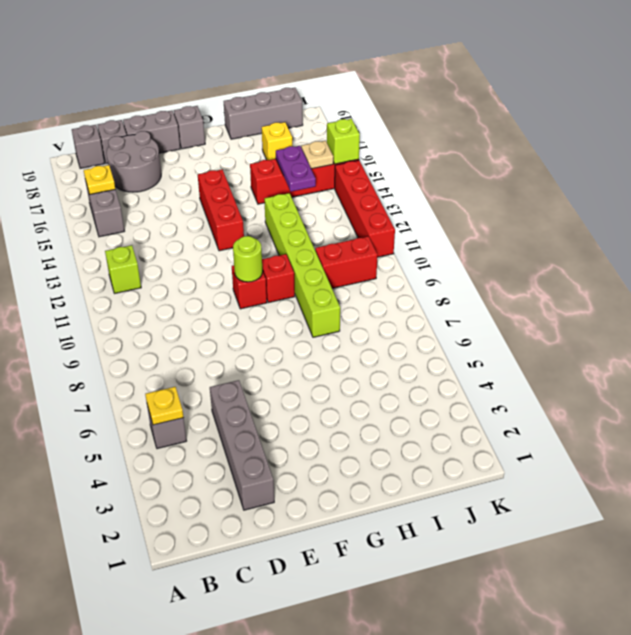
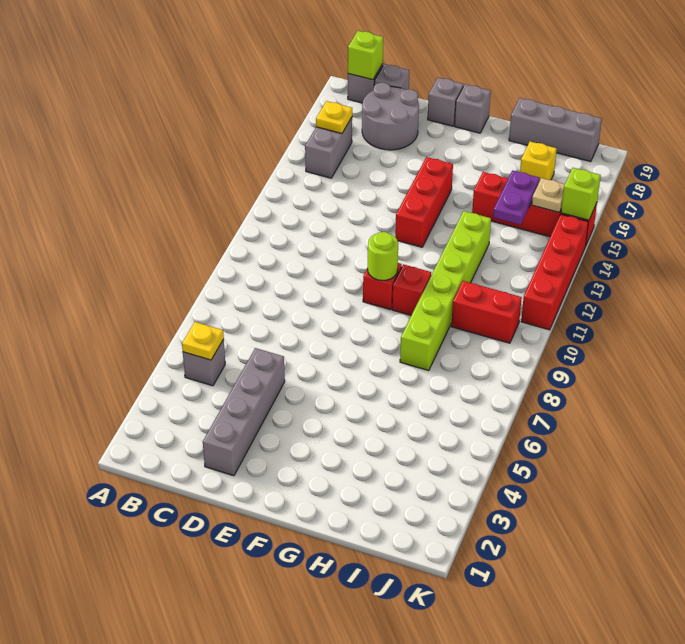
lime brick B12 level 1 -> lime brick B19 level 2
grey brick D19:E19 level 1 -> grey brick E19 level 1

